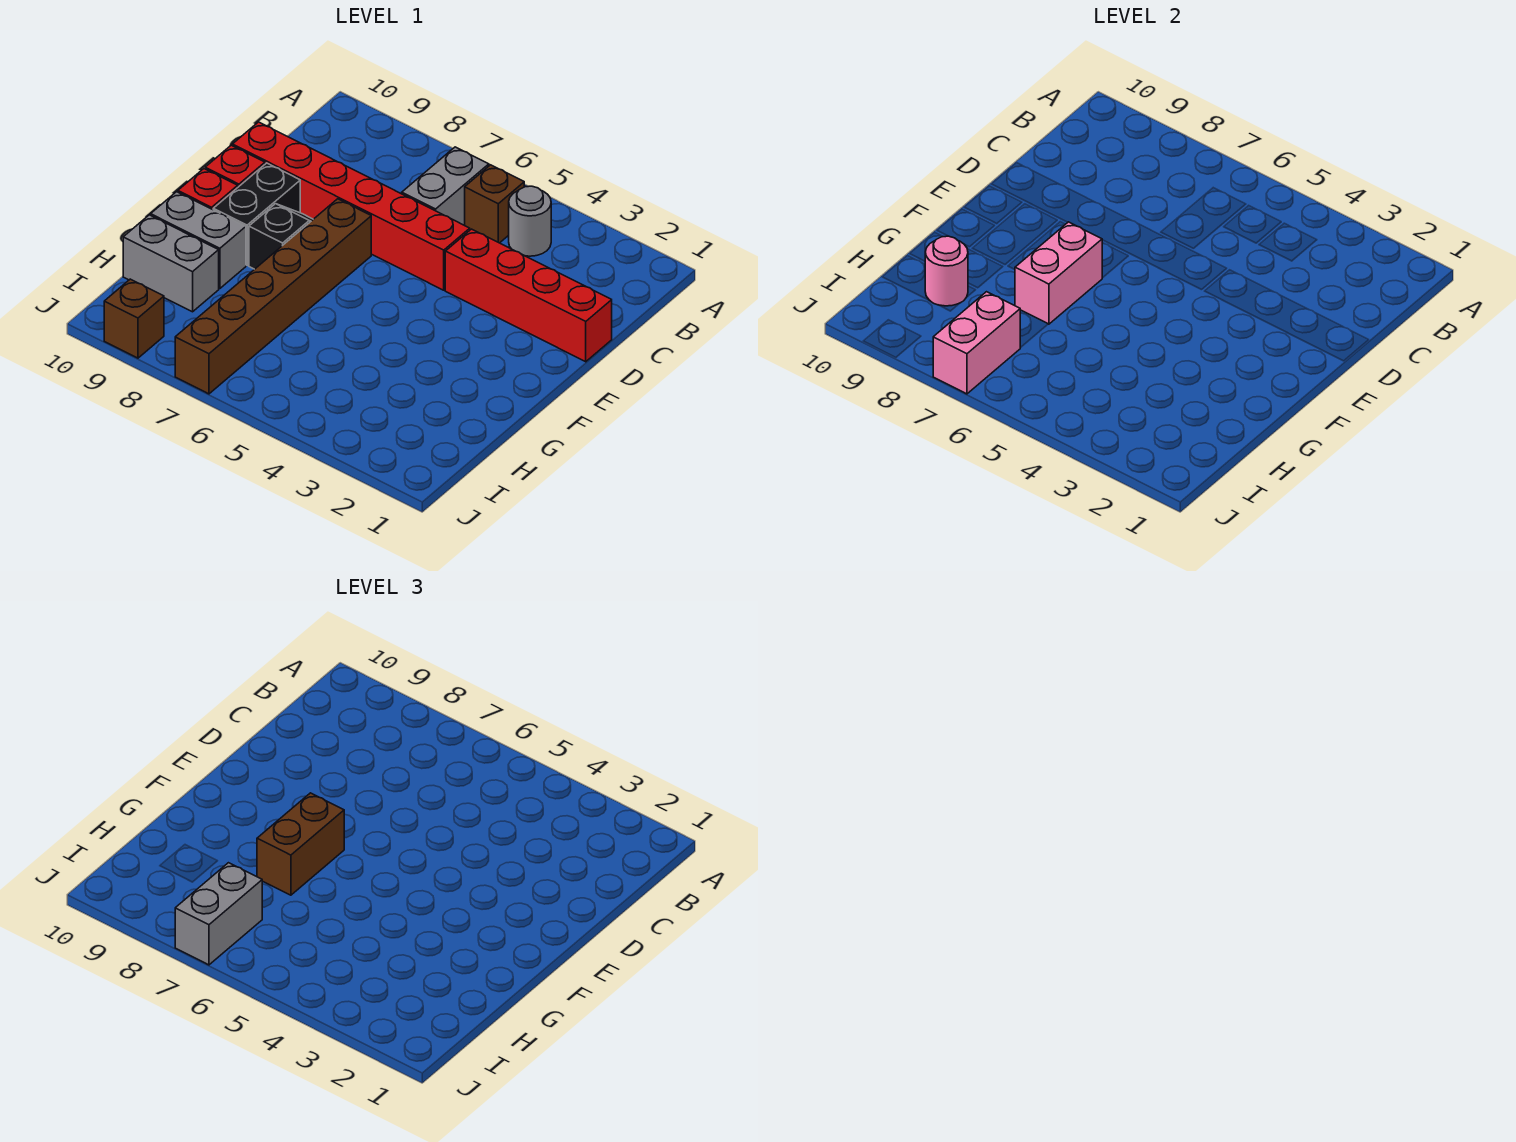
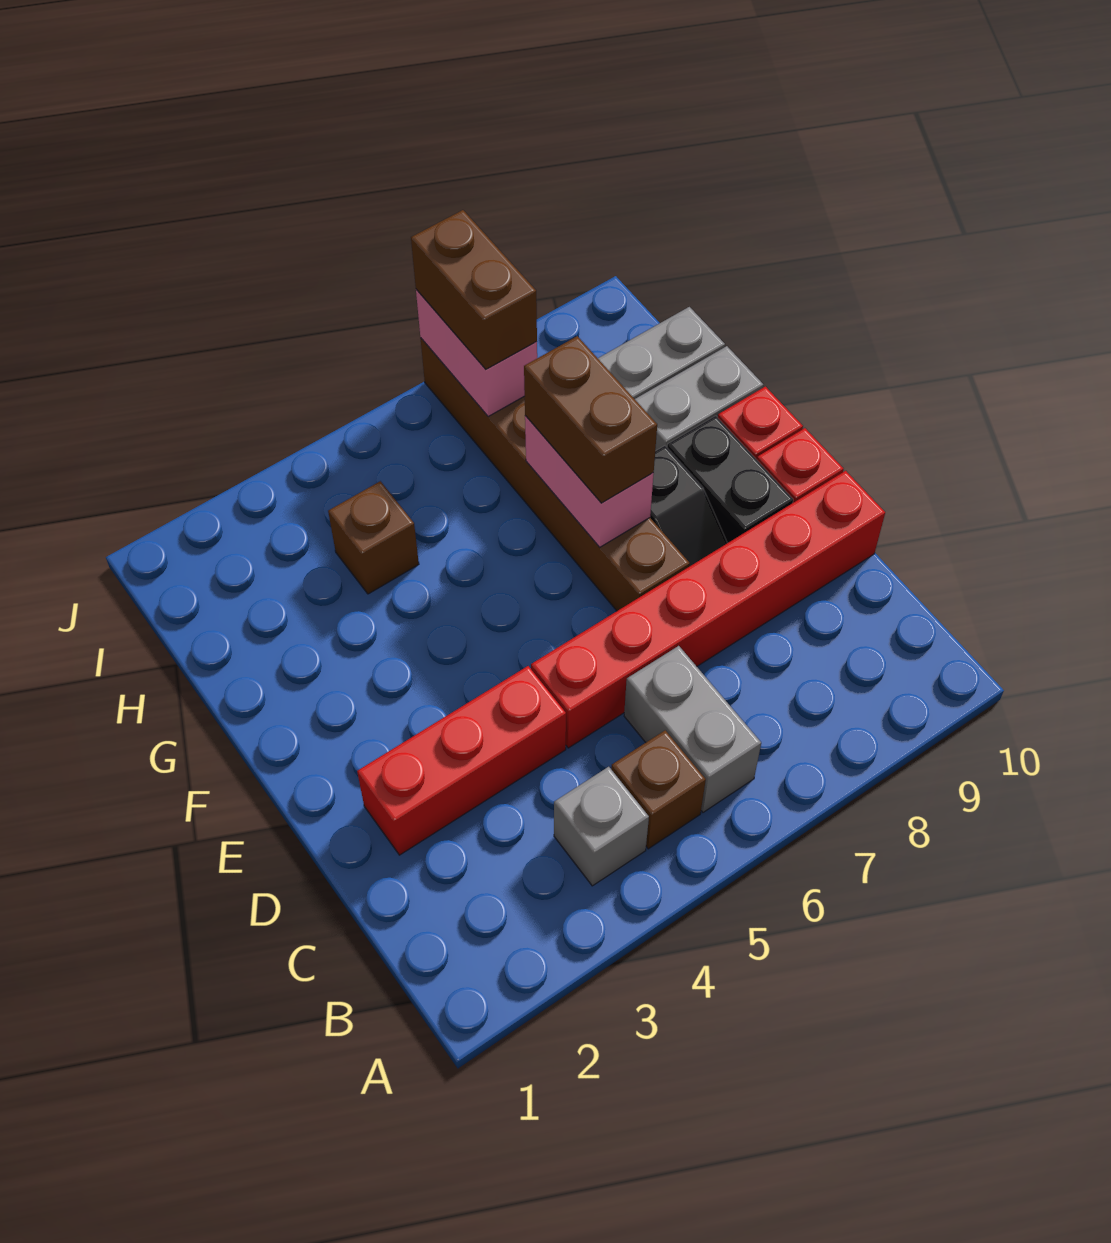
grey round brick B4 level 1 -> grey brick B4 level 1
red brick D1:D4 level 1 -> red brick D2:D4 level 1
pink round brick H9 level 2 -> none
grey brick I7:J7 level 3 -> brown brick I7:J7 level 3
brown brick J9 level 1 -> brown brick H4 level 1

